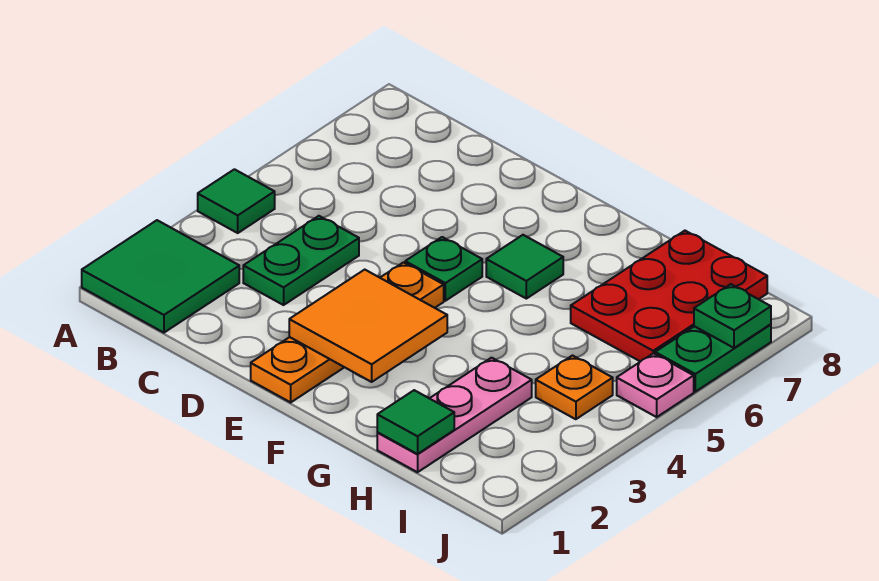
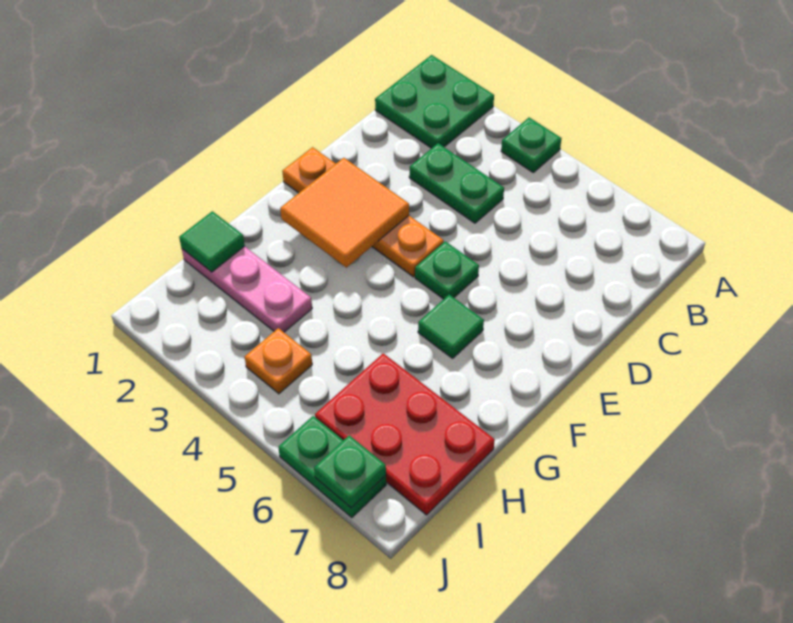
green tile A1:B2 level 1 -> green plate A1:B2 level 1
green tile A4 level 1 -> green plate A4 level 1
pink plate J5 level 1 -> none

